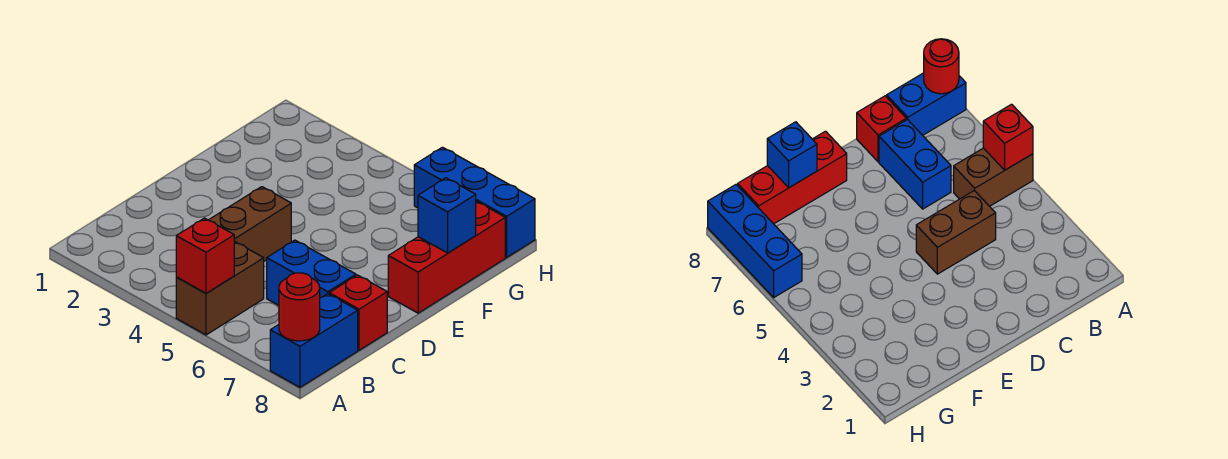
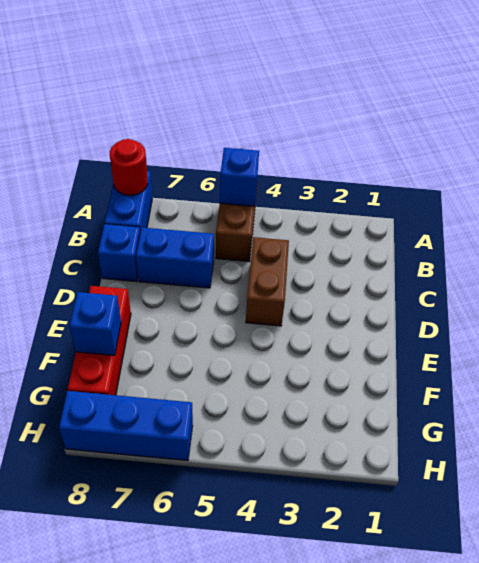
red brick A5 level 2 -> blue brick A5 level 2
red brick C8 level 1 -> blue brick C8 level 1

